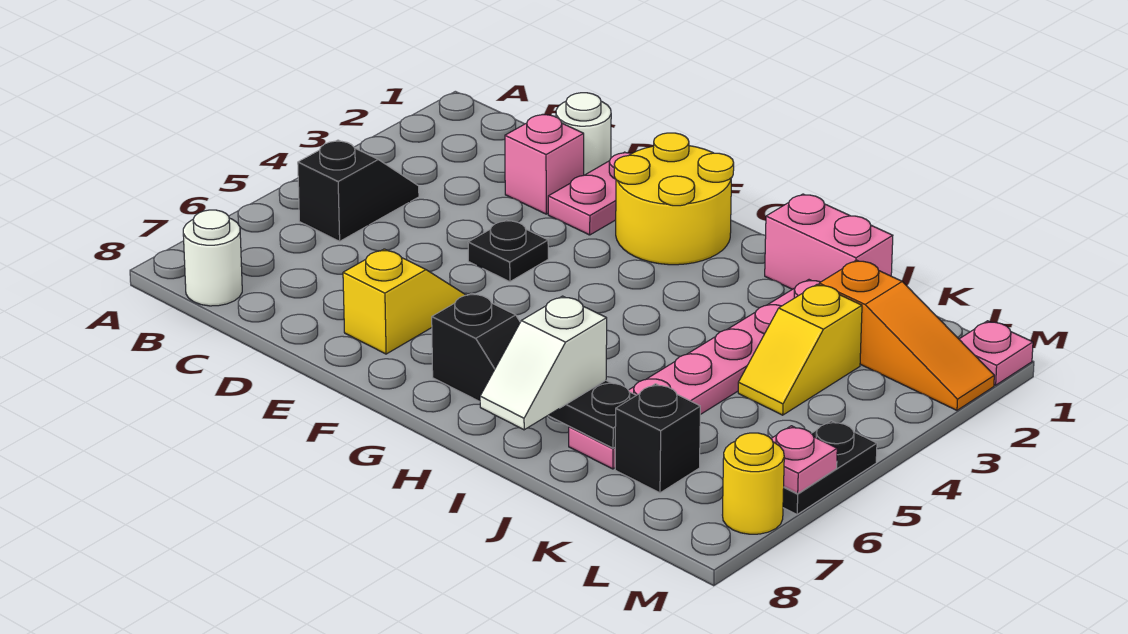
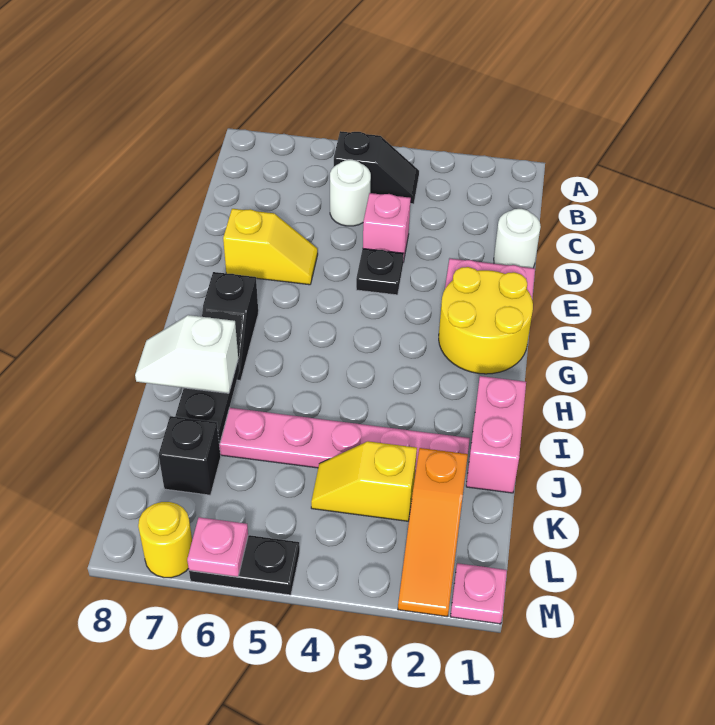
white round brick B8 level 1 -> white round brick C5 level 1
pink brick D2 level 1 -> pink brick D4 level 1

